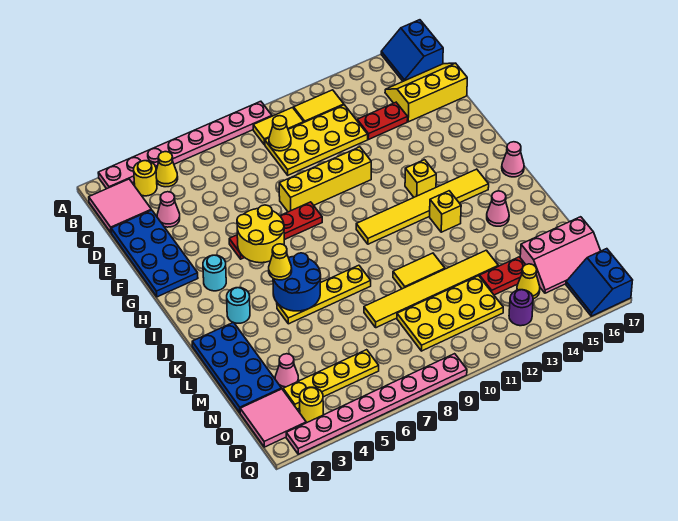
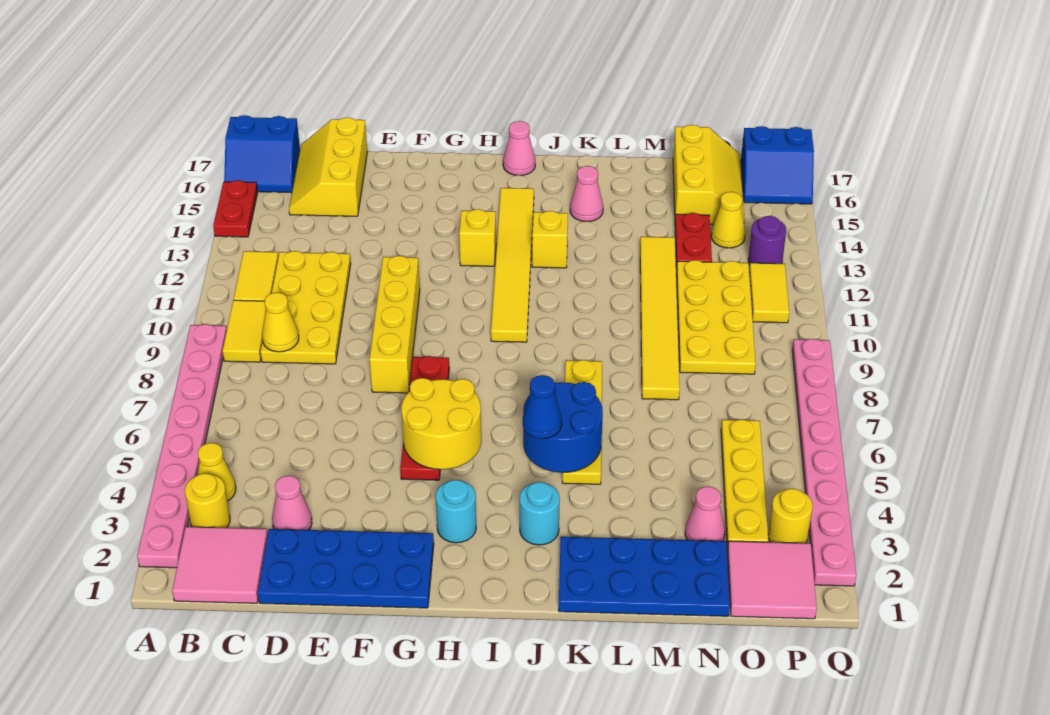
red plate D13:D14 level 1 -> red plate A14:A15 level 1
yellow cone J5 level 3 -> blue cone J5 level 3
yellow tile L10:L11 level 1 -> yellow tile P11:P12 level 1
pink slope N15:O17 level 1 top N -> yellow slope N15:O17 level 1 top N

